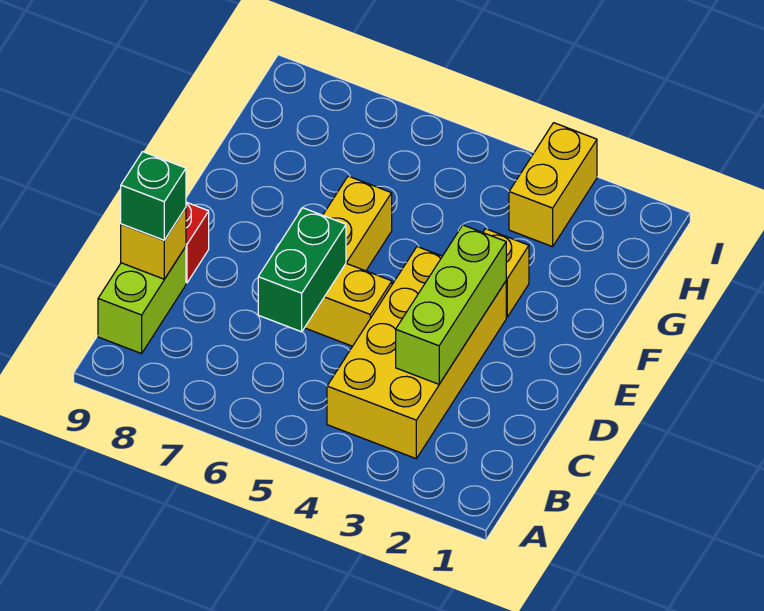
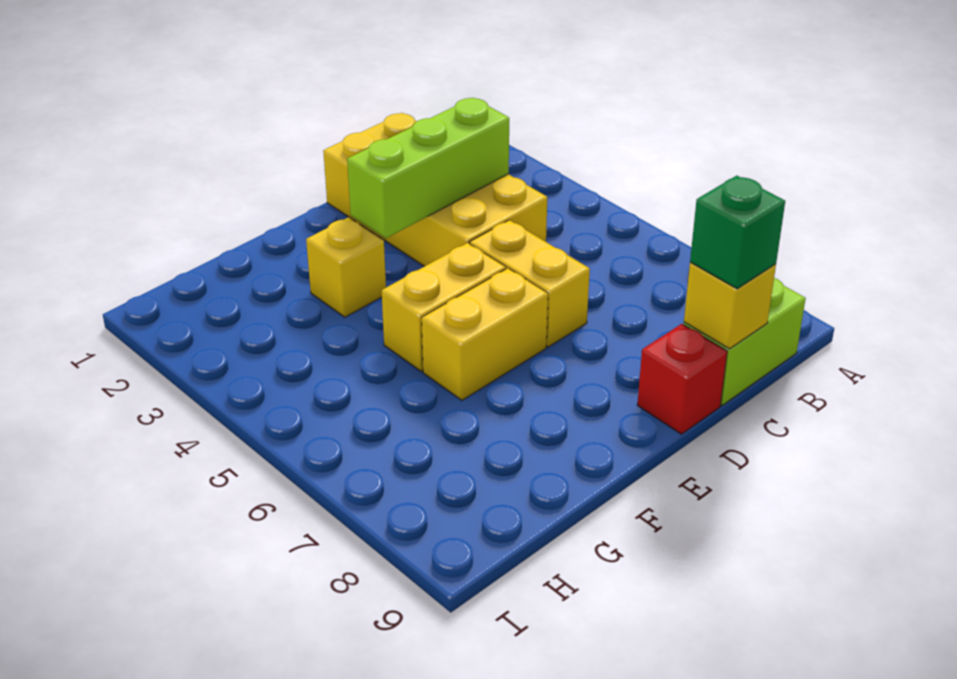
yellow brick B3:E4 level 1 -> yellow brick C1:D4 level 1
green brick C6:D6 level 2 -> none
yellow brick H3:I3 level 1 -> yellow brick E5:F5 level 1

